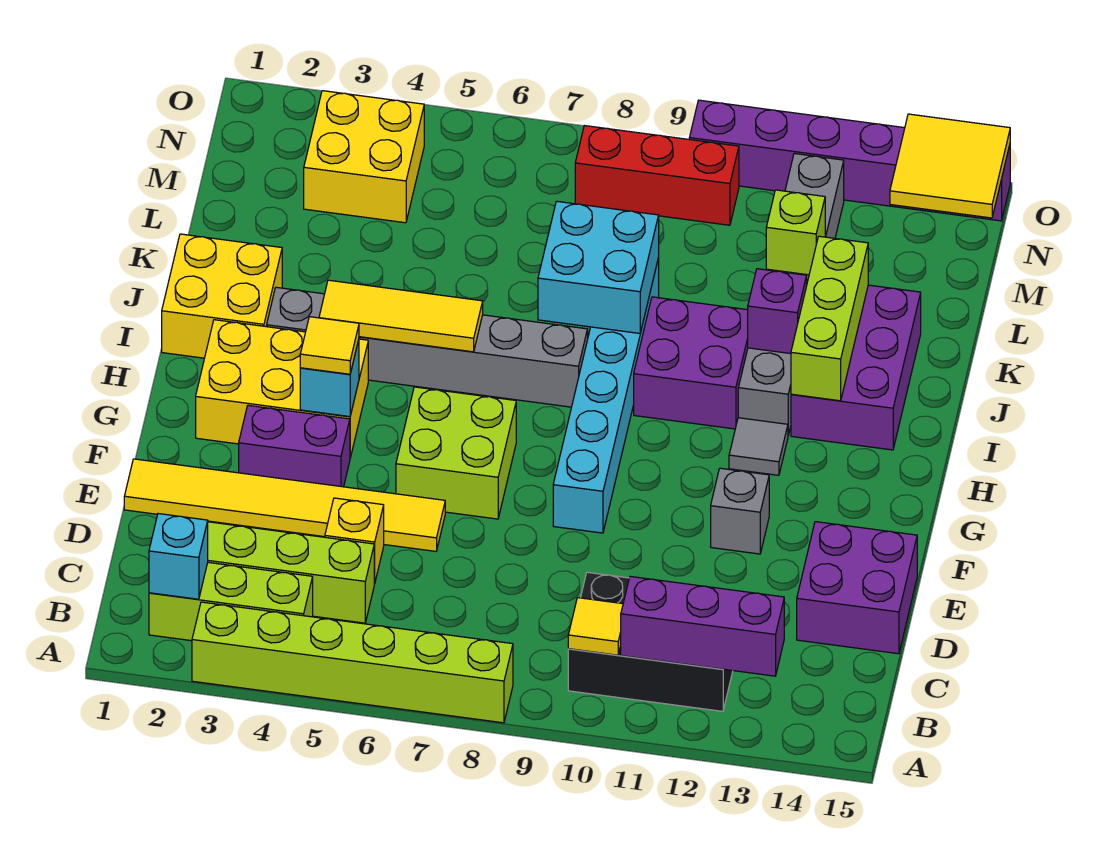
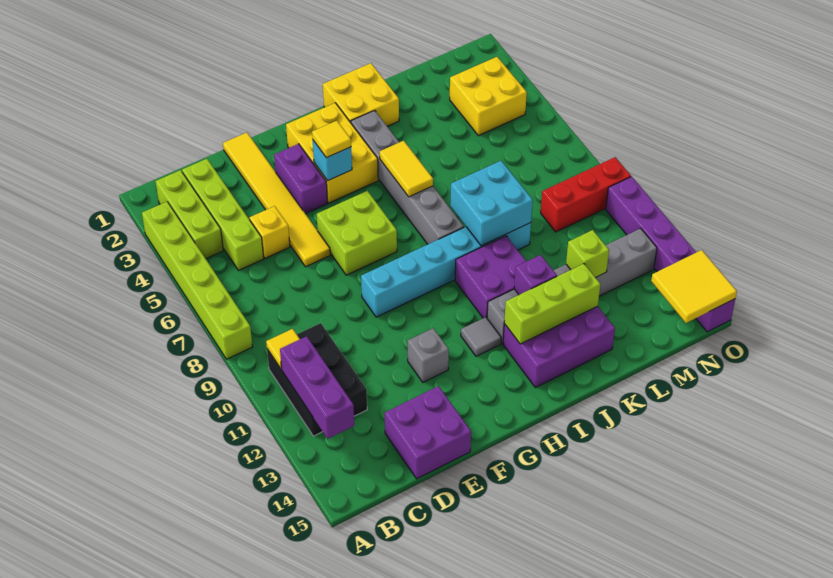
cyan brick B2 level 2 -> none
yellow tile I4:I6 level 2 -> yellow tile I5:I6 level 2
red brick N8:N10 level 1 -> red brick M9:O9 level 1

